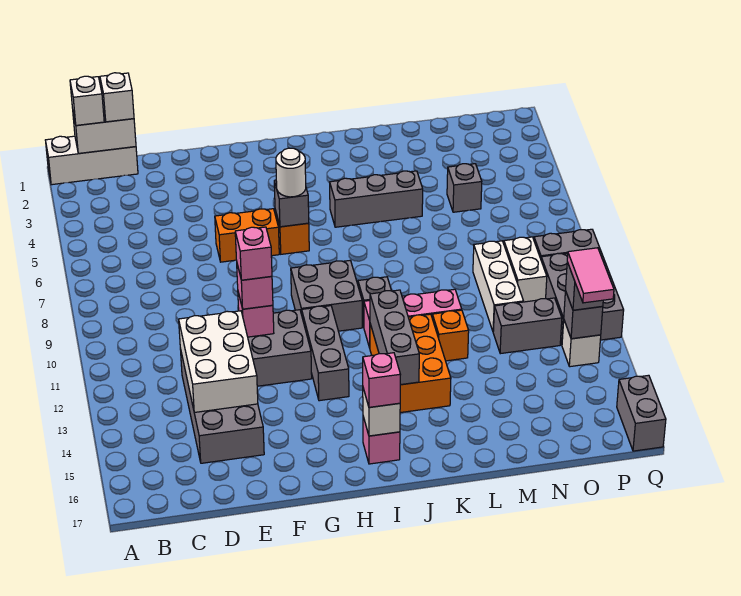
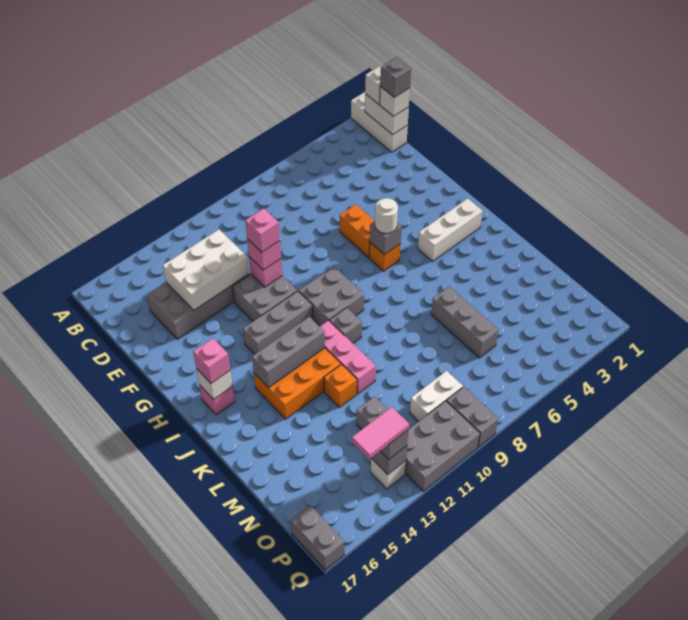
grey brick J5:L5 level 1 -> grey brick L6:N6 level 1
grey brick N5 level 1 -> grey brick C1 level 4
white brick N9:N11 level 1 -> white brick I2:I4 level 1
grey brick Q16:Q17 level 1 -> grey brick P17:Q17 level 1

